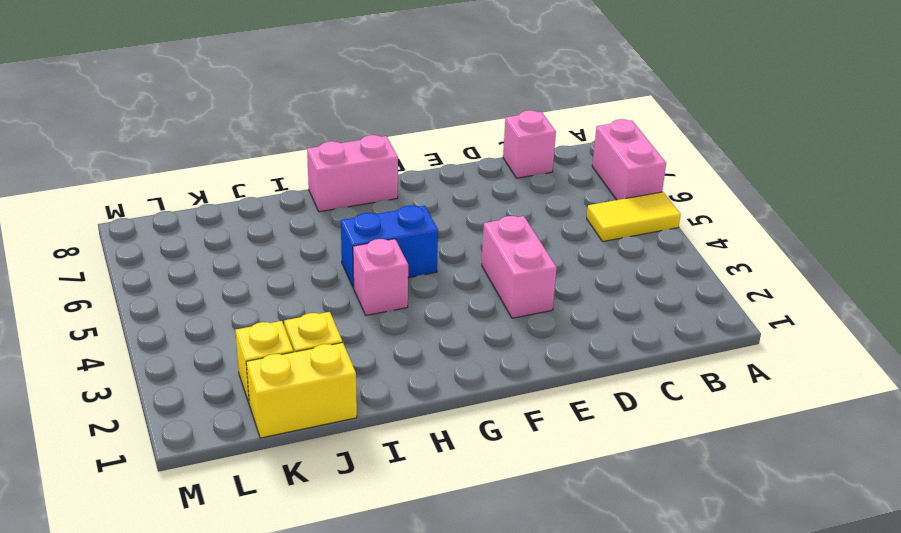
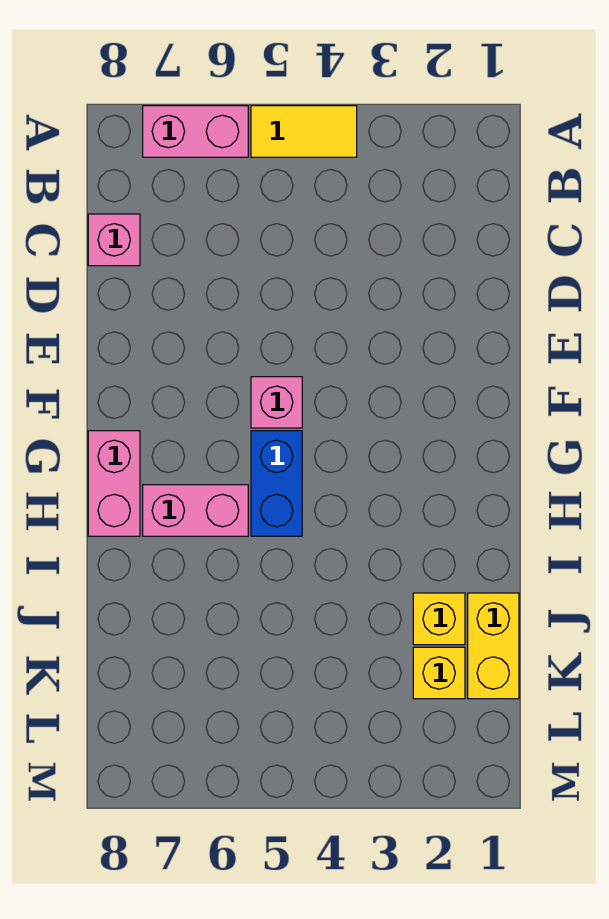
yellow tile A5:B5 level 1 -> yellow tile A4:A5 level 1
pink brick E3:E4 level 1 -> pink brick H6:H7 level 1
pink brick H4 level 1 -> pink brick F5 level 1

